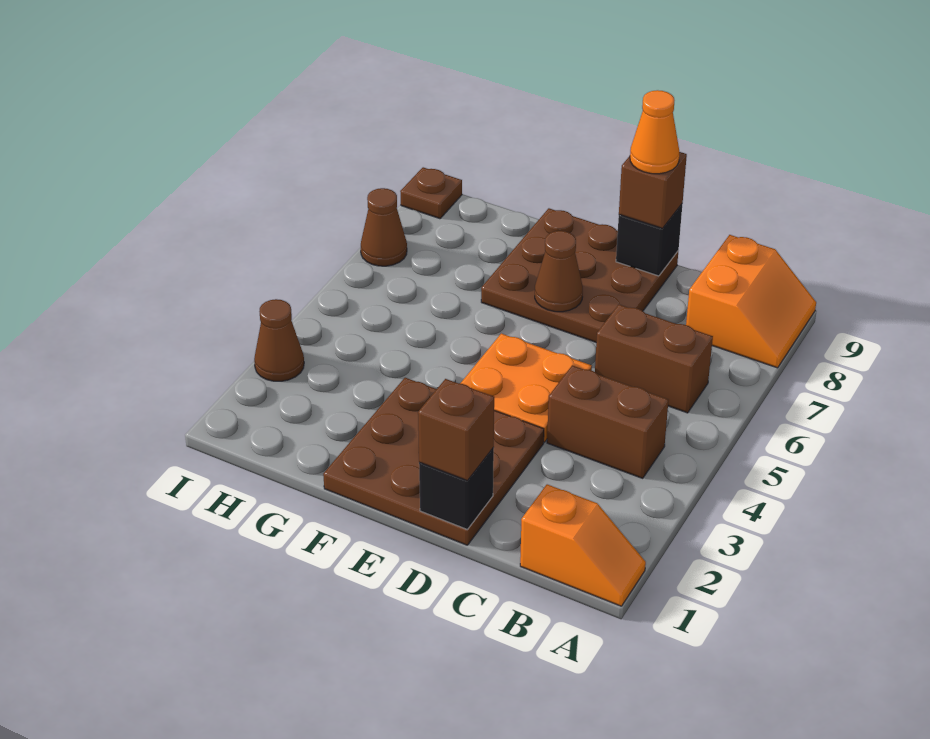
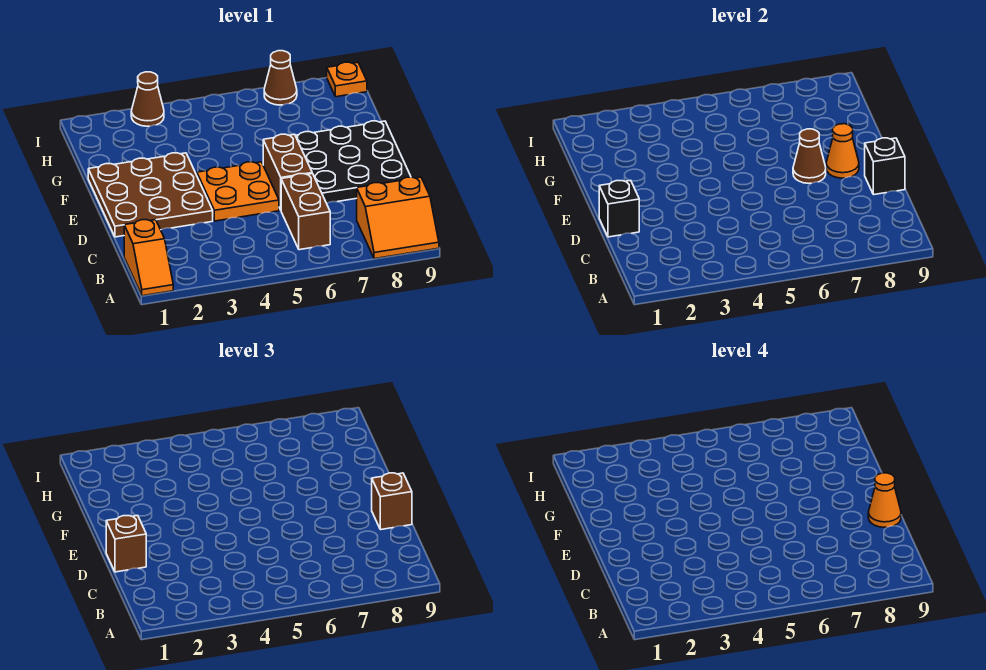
brown brick B4:C4 level 1 -> brown brick D6:E6 level 1
brown plate D7:F9 level 1 -> black plate D7:F9 level 1
none -> orange cone E8 level 2
brown plate I9 level 1 -> orange plate I9 level 1

